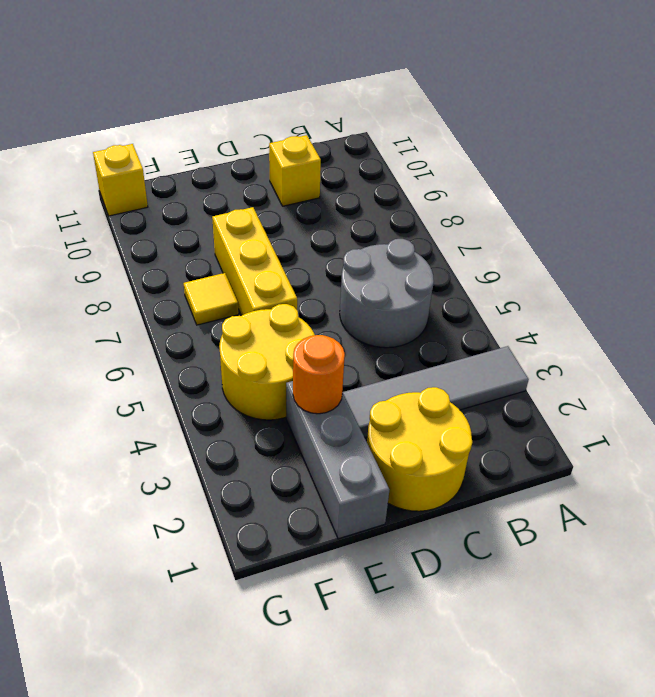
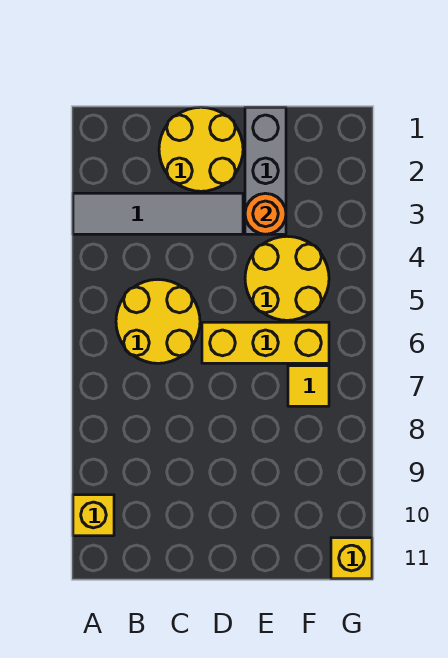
grey round brick B5:C6 level 1 -> yellow round brick B5:C6 level 1
yellow brick C10 level 1 -> yellow brick A10 level 1
yellow brick E6:E8 level 1 -> yellow brick D6:F6 level 1

